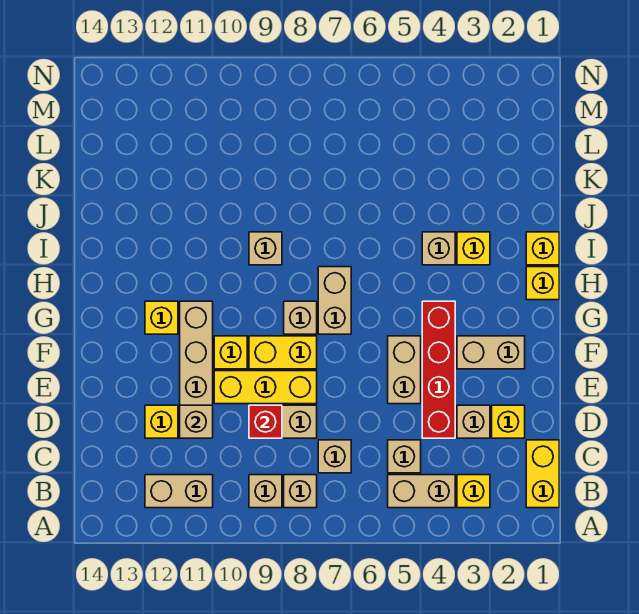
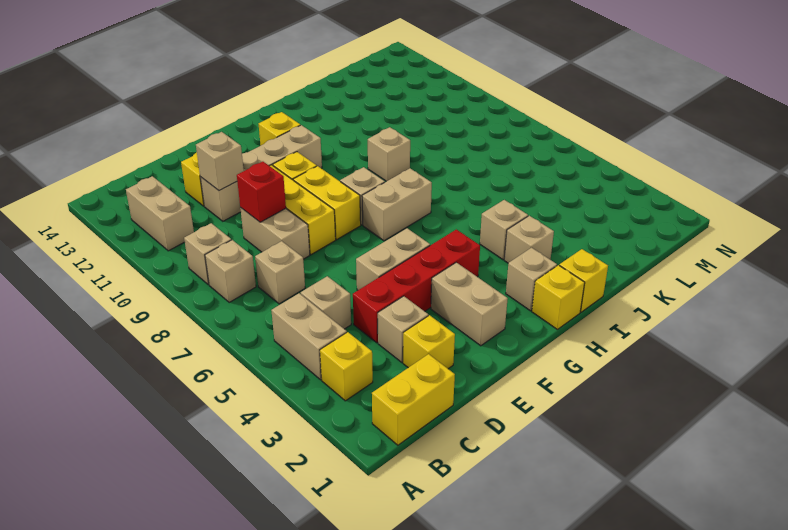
none -> tan brick H2 level 1
yellow brick I3 level 1 -> tan brick I3 level 1

